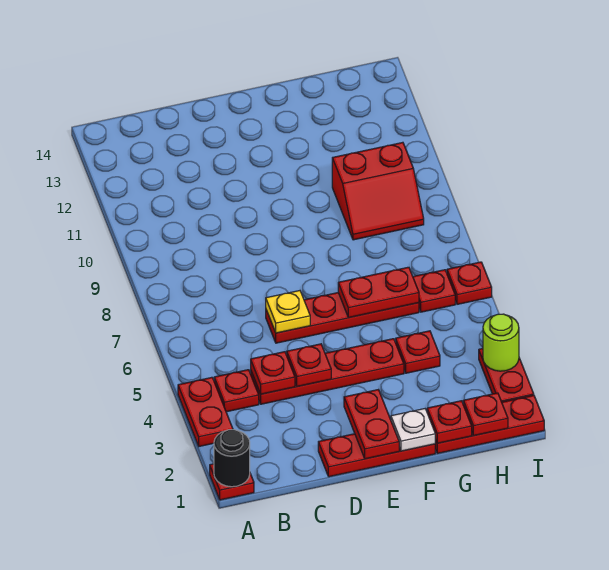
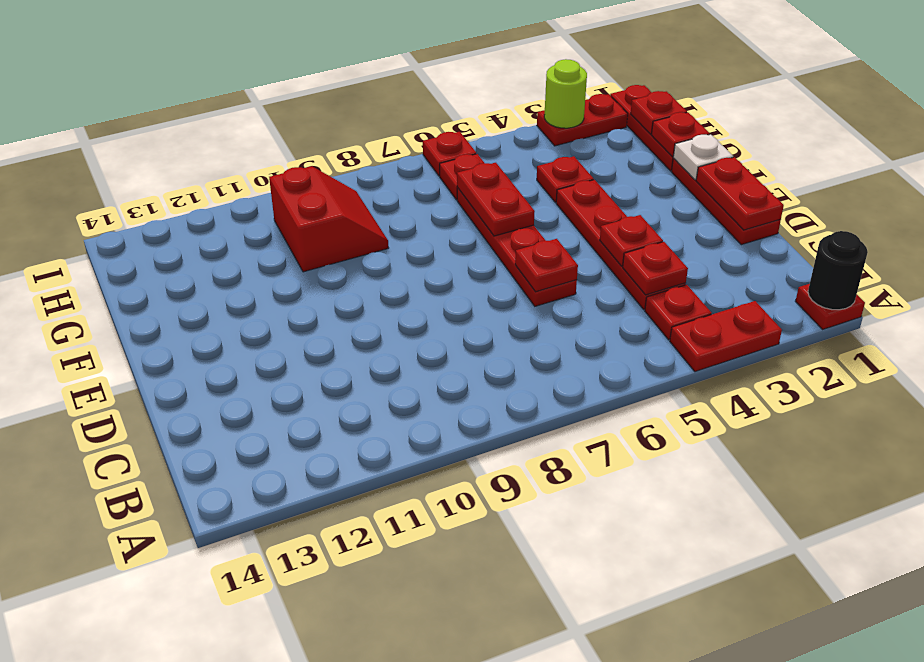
yellow plate D6 level 2 -> red plate D6 level 2
red plate E1:E2 level 2 -> red plate D1:E1 level 2

